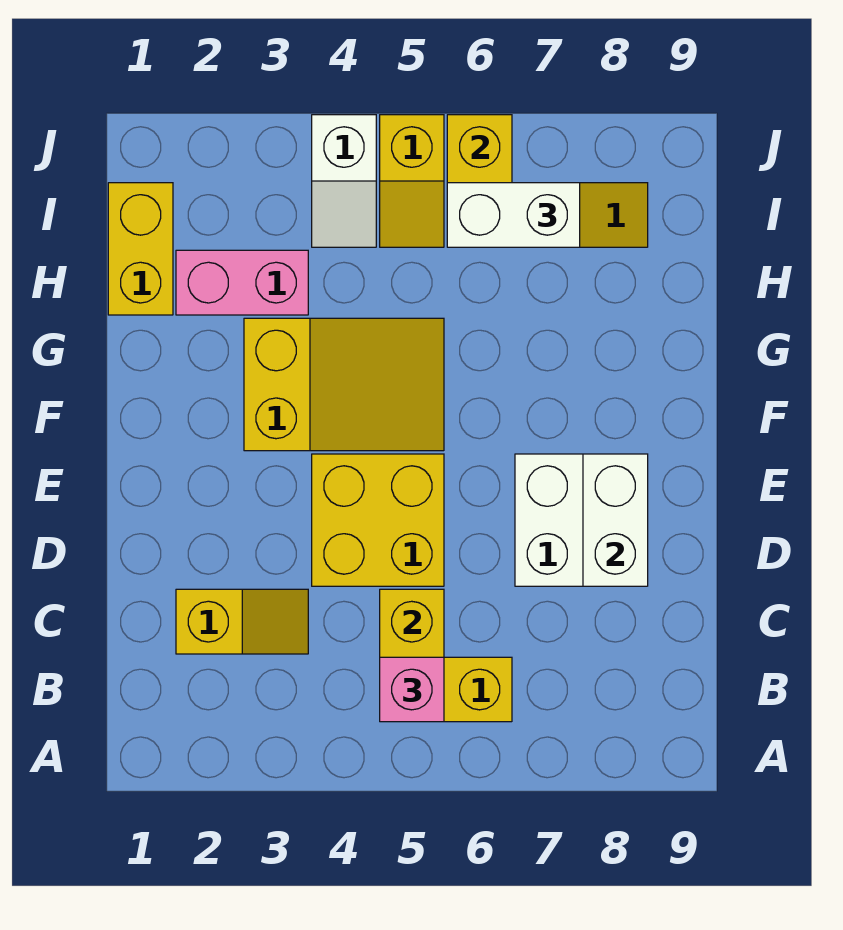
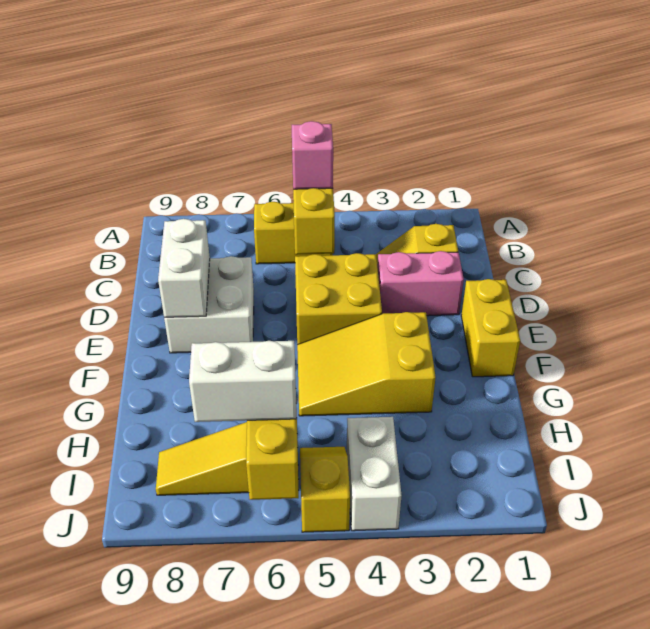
yellow brick H1:I1 level 1 -> yellow brick E1:F1 level 1
pink brick H2:H3 level 1 -> pink brick D2:D3 level 1
white slope I4:J4 level 1 top J -> white brick I4:J4 level 1

